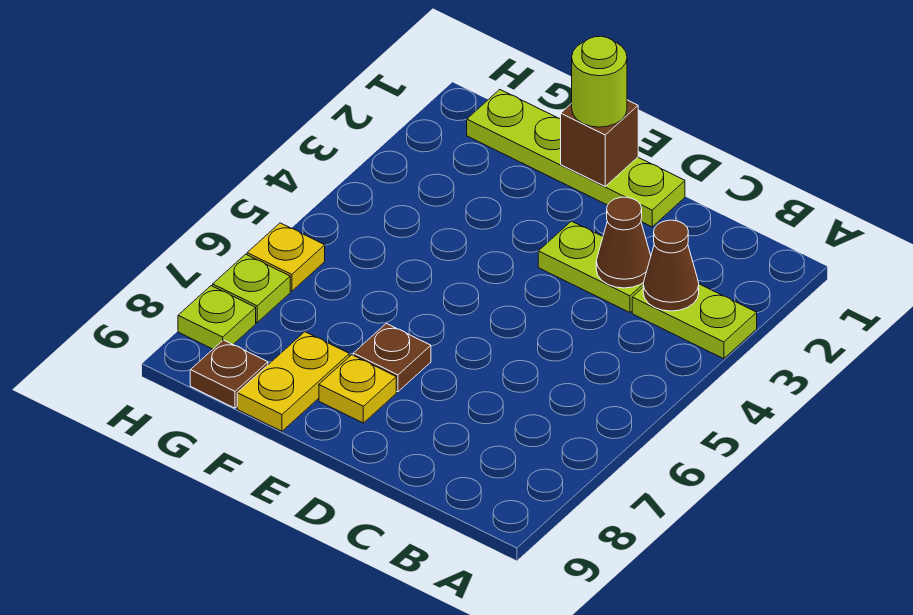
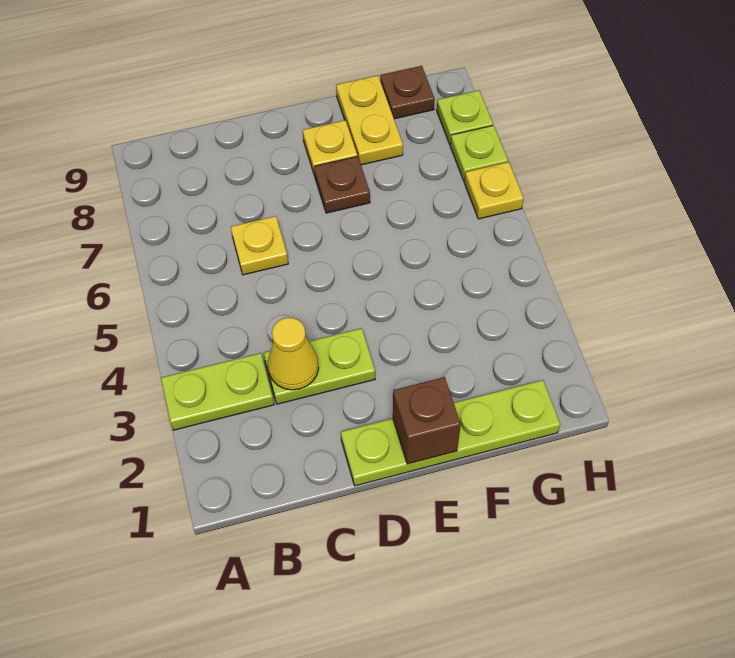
brown cone B3 level 2 -> none
brown cone C3 level 2 -> yellow cone C3 level 2
none -> yellow plate C6 level 1
lime round brick E1 level 3 -> none

